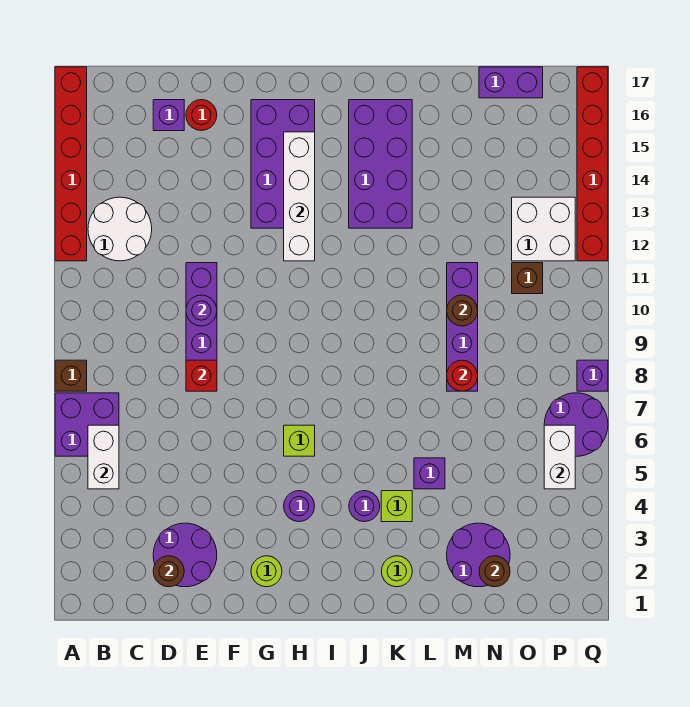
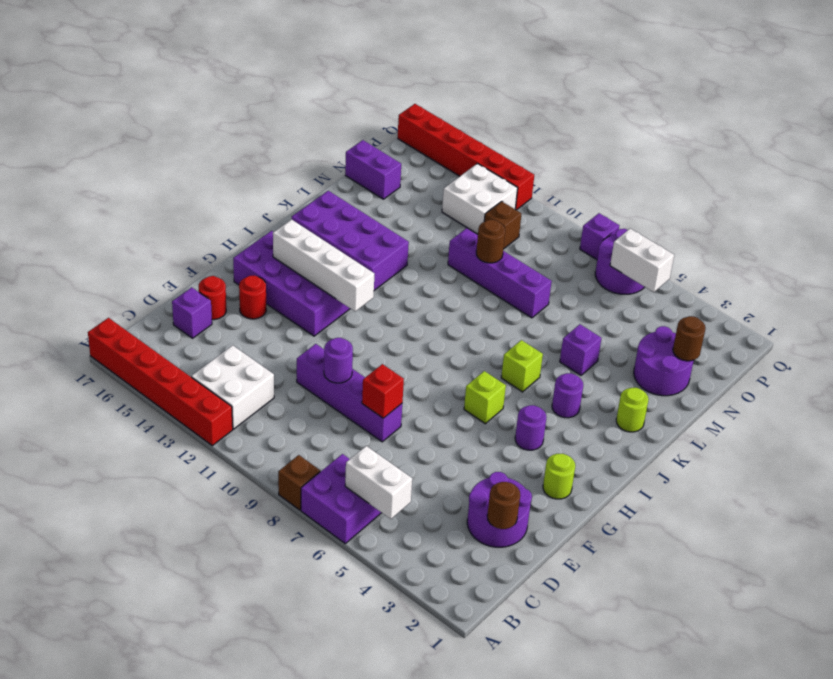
white round brick B12:C13 level 1 -> white brick B12:C13 level 1
lime brick K4 level 1 -> lime brick J6 level 1
red round brick M8 level 2 -> red round brick F15 level 1
purple brick N17:O17 level 1 -> purple brick N16:N17 level 1

